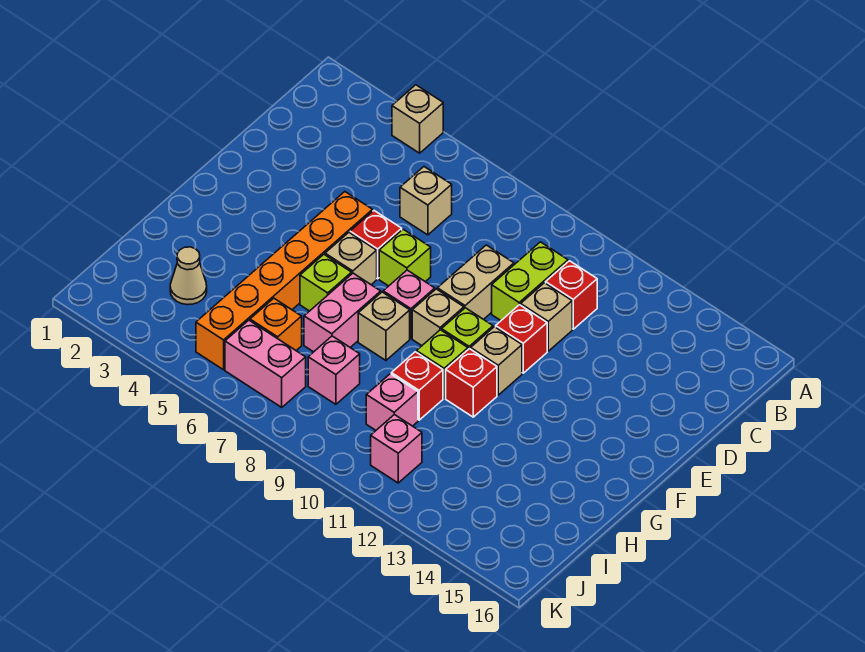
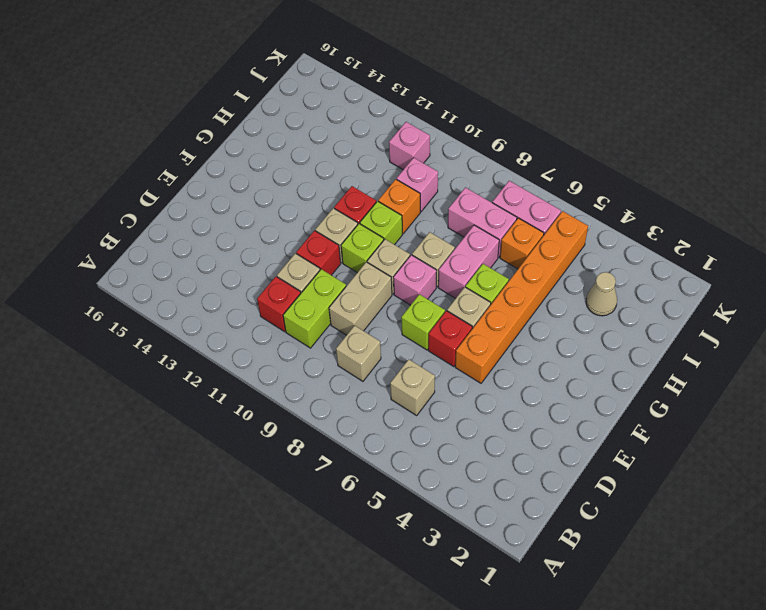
tan brick A4 level 1 -> tan brick C8 level 1
red brick H10 level 1 -> orange brick H10 level 1
pink brick I8 level 1 -> pink brick I7:I8 level 1

